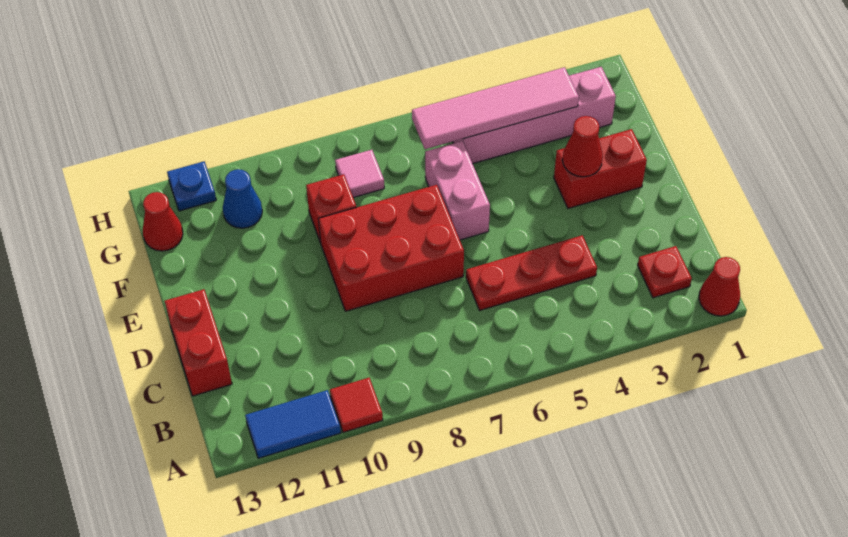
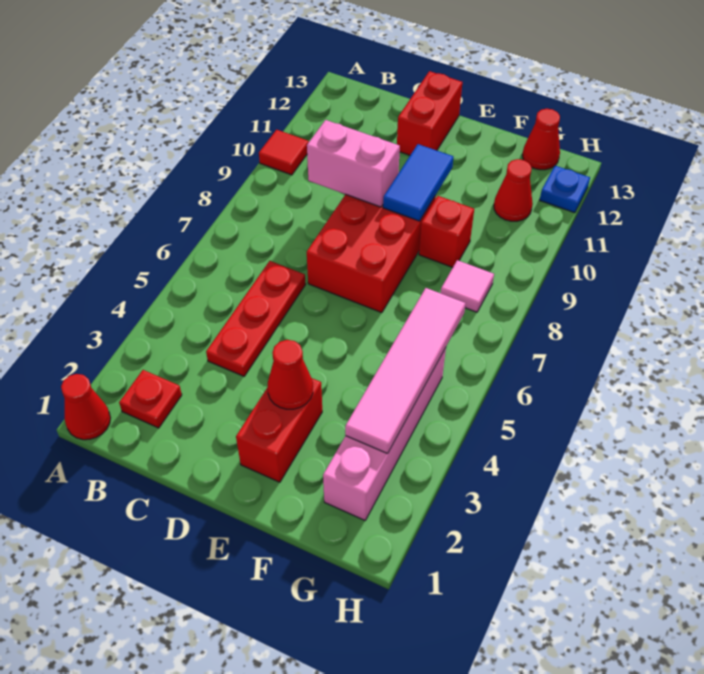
blue tile A11:A12 level 1 -> blue tile E9:E10 level 2
red brick C13:D13 level 1 -> red brick D12:D13 level 1
pink brick E6:F6 level 1 -> pink brick C9:D9 level 2
blue cone G11 level 1 -> red cone G11 level 1

